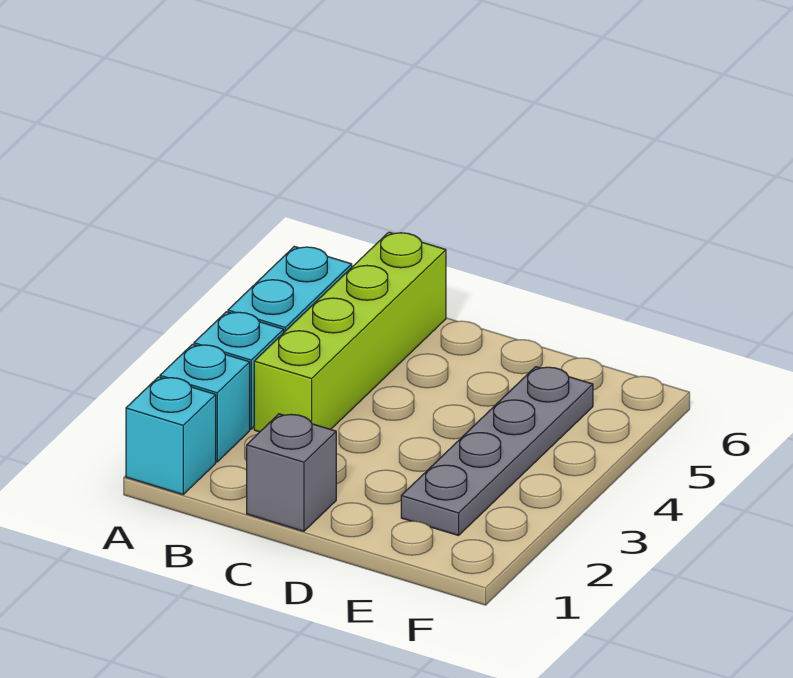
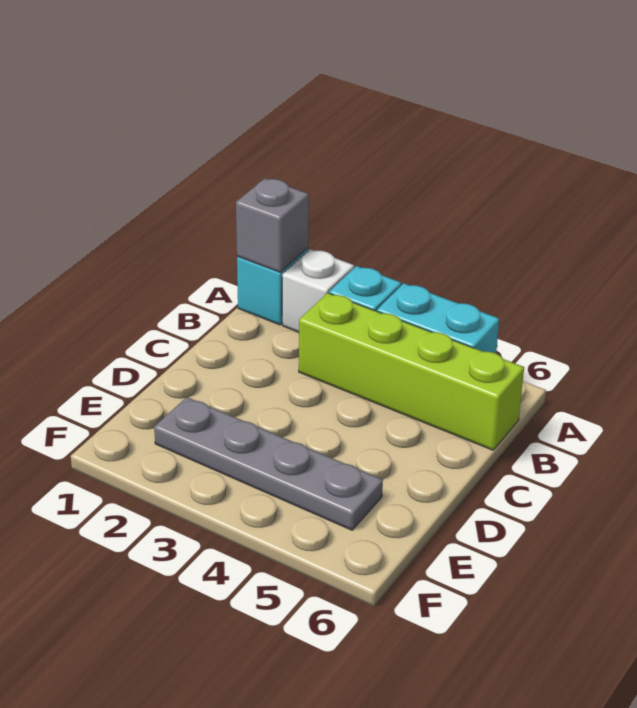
cyan brick A2 level 1 -> white brick A2 level 1
grey brick C1 level 1 -> grey brick A1 level 2

